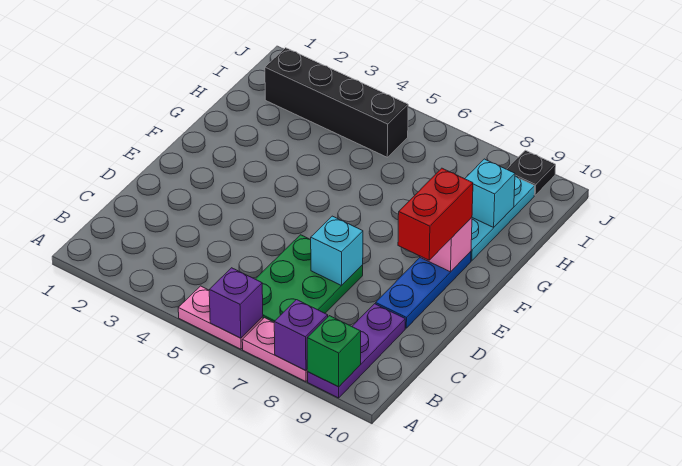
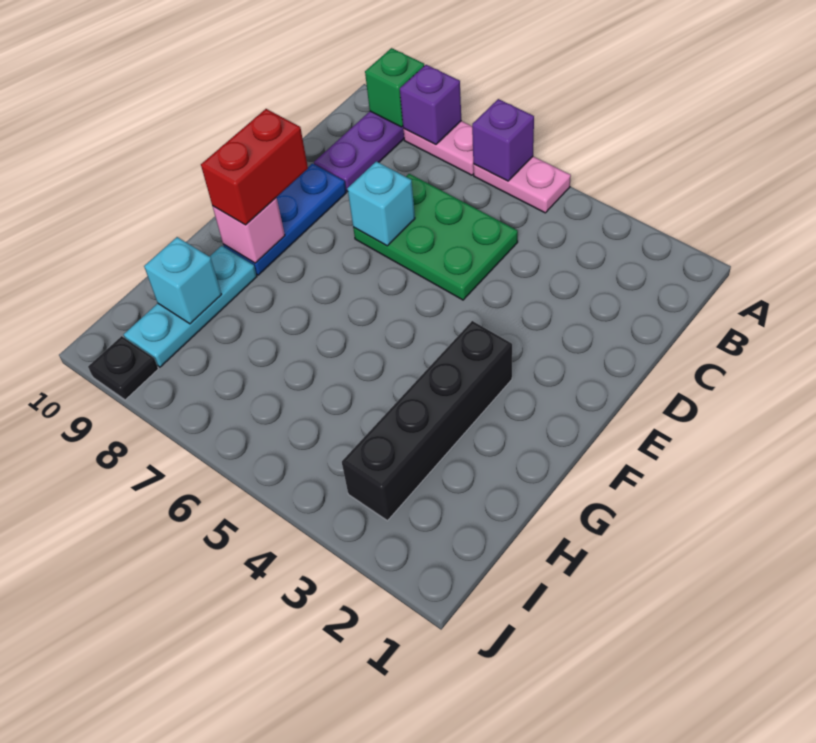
green plate B6:D7 level 1 -> green plate C5:D7 level 1
black brick I2:I5 level 1 -> black brick F3:I3 level 1

